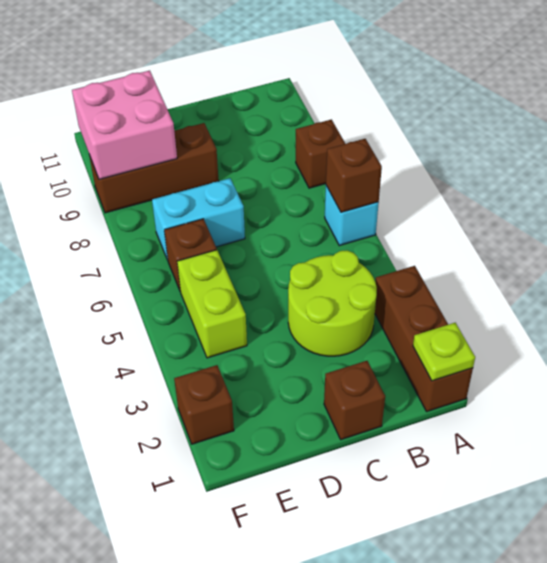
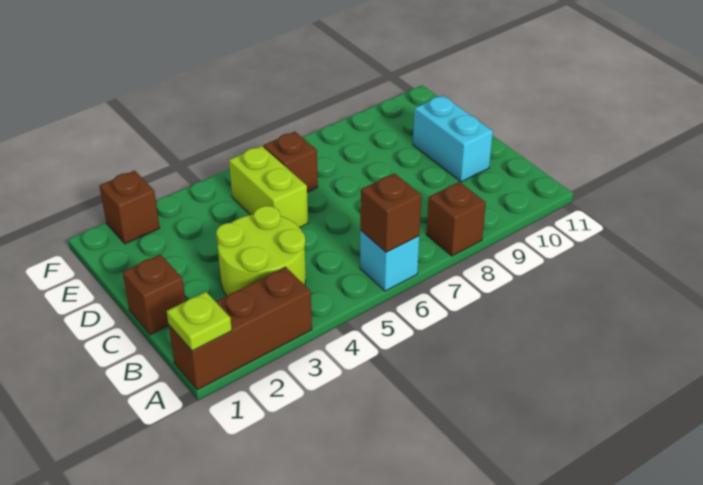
cyan brick D7:E7 level 1 -> cyan brick C10:D10 level 1
brown brick D9:F9 level 1 -> none
lime brick E4:E5 level 1 -> lime brick D5:E5 level 1
pink brick E9:F10 level 2 -> none

